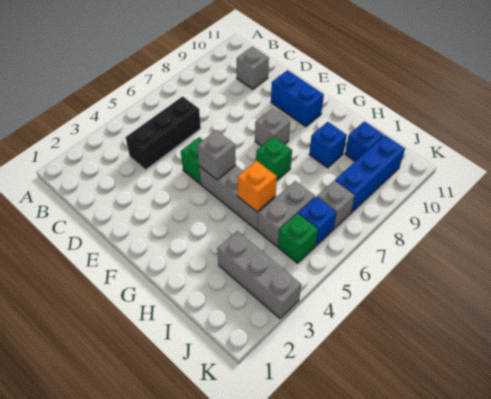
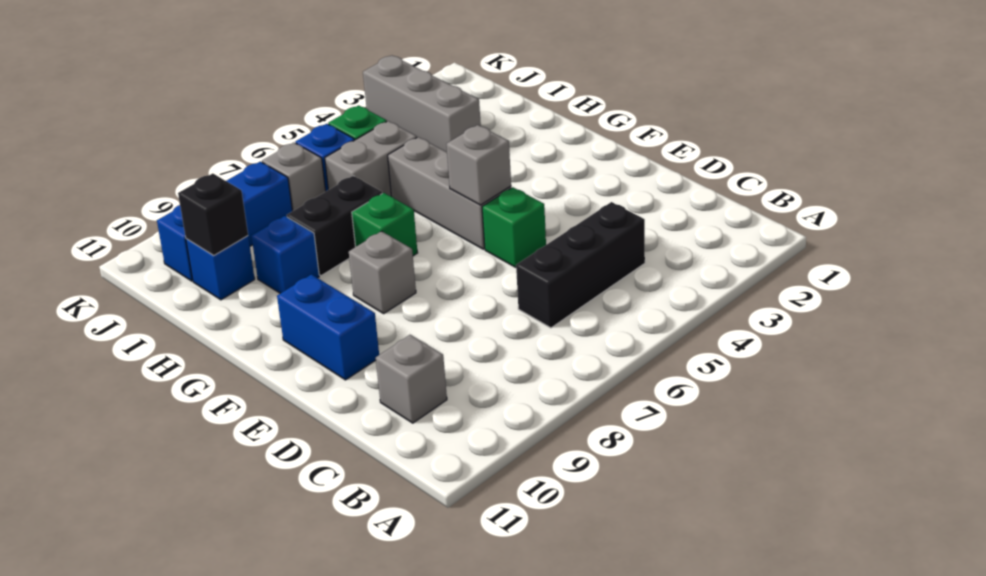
orange brick H5 level 2 -> none
none -> black brick H7:H8 level 1
none -> black brick I10 level 2

